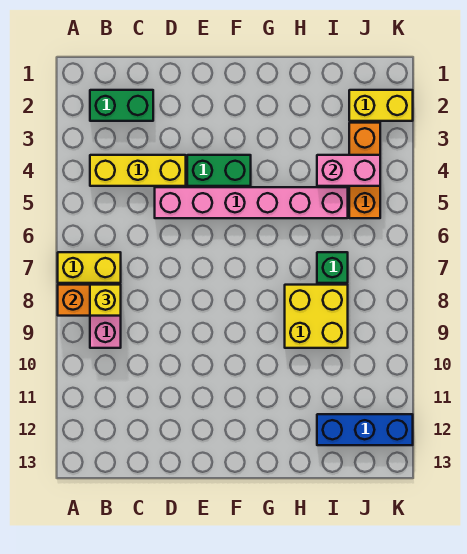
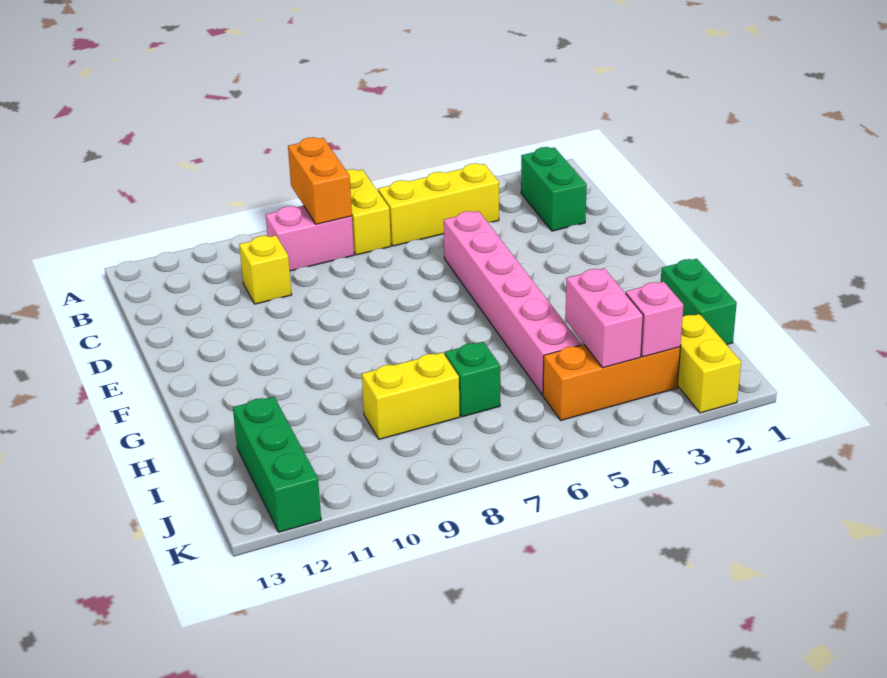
yellow brick B4:D4 level 1 -> yellow brick B4:B6 level 1
yellow brick B8 level 3 -> yellow brick C10 level 1
green brick E4:F4 level 1 -> green brick H1:I1 level 1
yellow brick H8:I9 level 1 -> yellow brick I8:I9 level 1
blue brick I12:K12 level 1 -> green brick I12:K12 level 1
none -> pink brick J3 level 2

